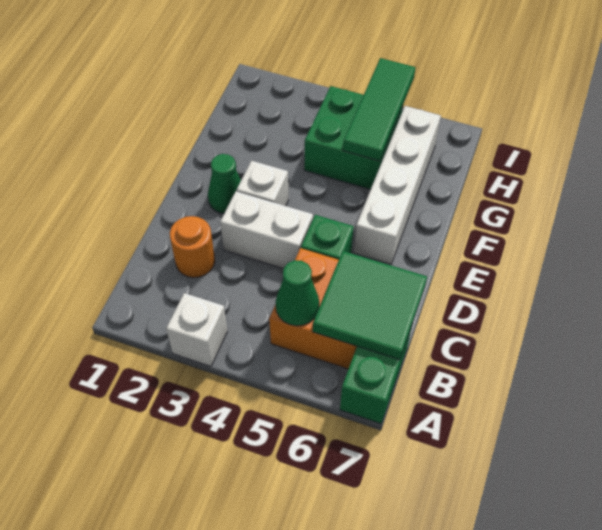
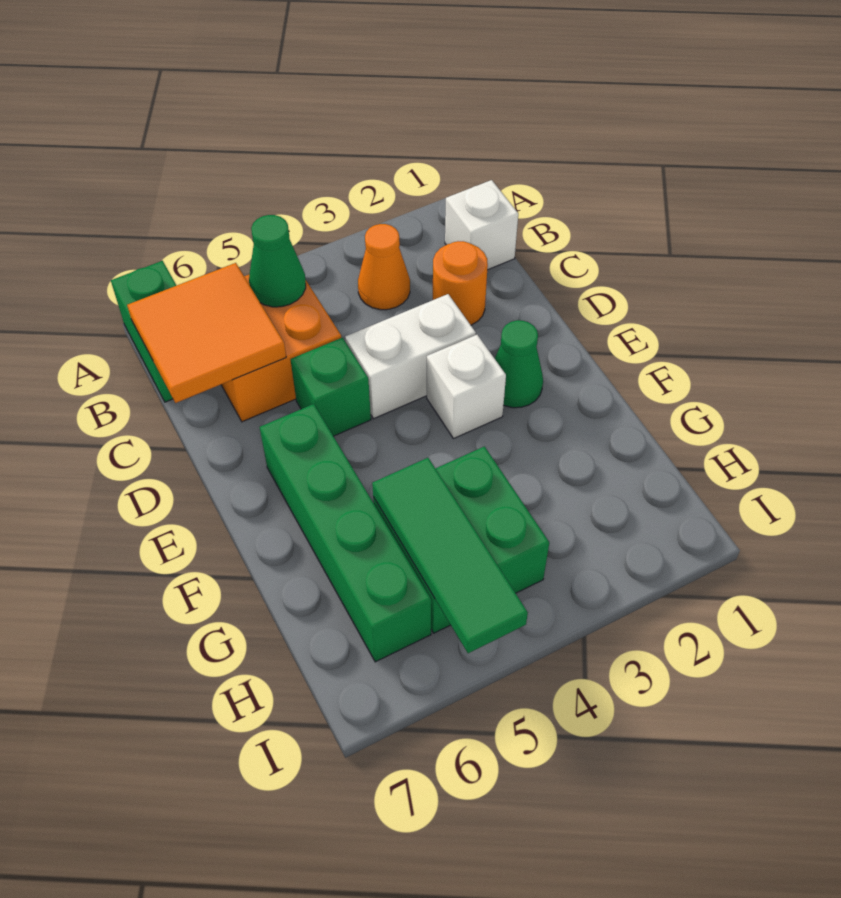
white brick A3 level 1 -> white brick B1 level 1
none -> orange cone B3 level 1
green tile B6:C7 level 2 -> orange tile B6:C7 level 2
white brick E6:H6 level 1 -> green brick E6:H6 level 1

